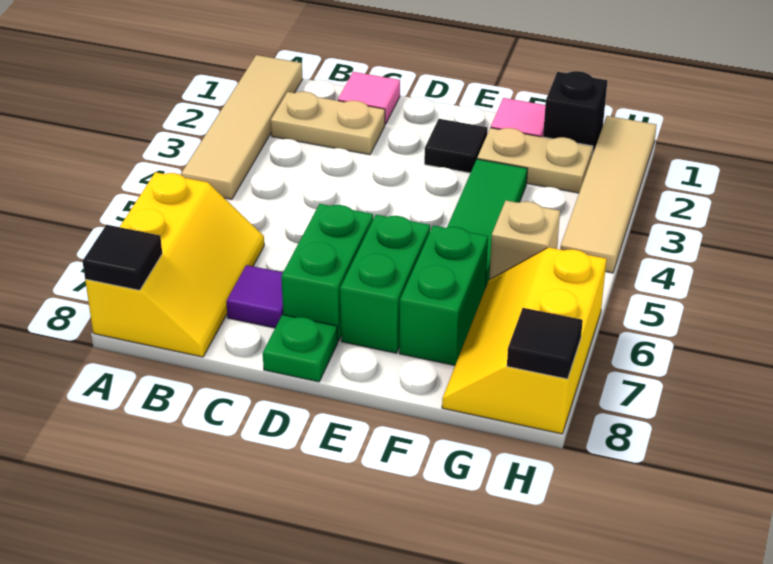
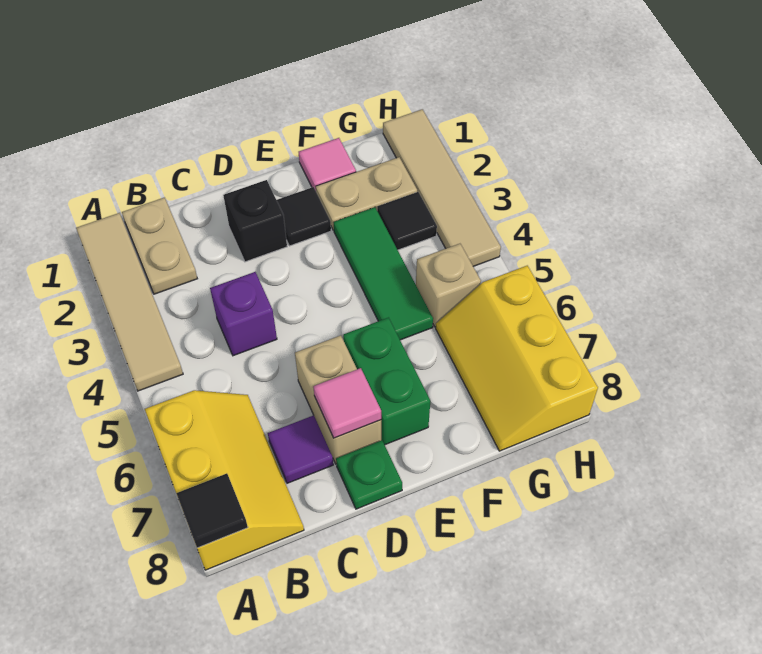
tan plate B2:C2 level 1 -> tan plate B1:B2 level 1
pink tile C1 level 1 -> pink tile D7 level 2
none -> purple brick C4 level 1
green brick D6:D7 level 1 -> tan brick D6:D7 level 1
green brick F6:F7 level 1 -> none
black brick G1 level 1 -> black brick D2 level 1
black tile H8 level 2 -> black tile G3 level 1

